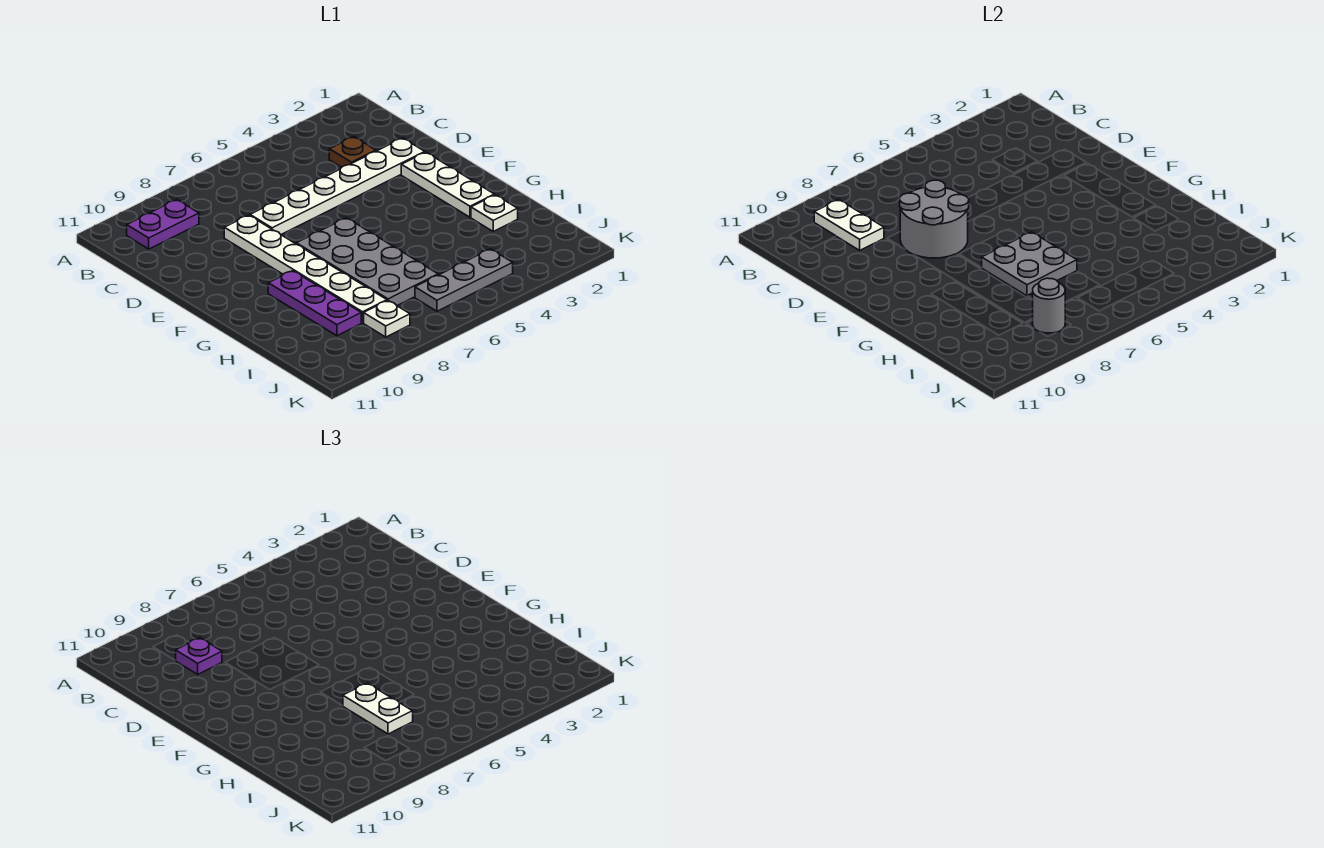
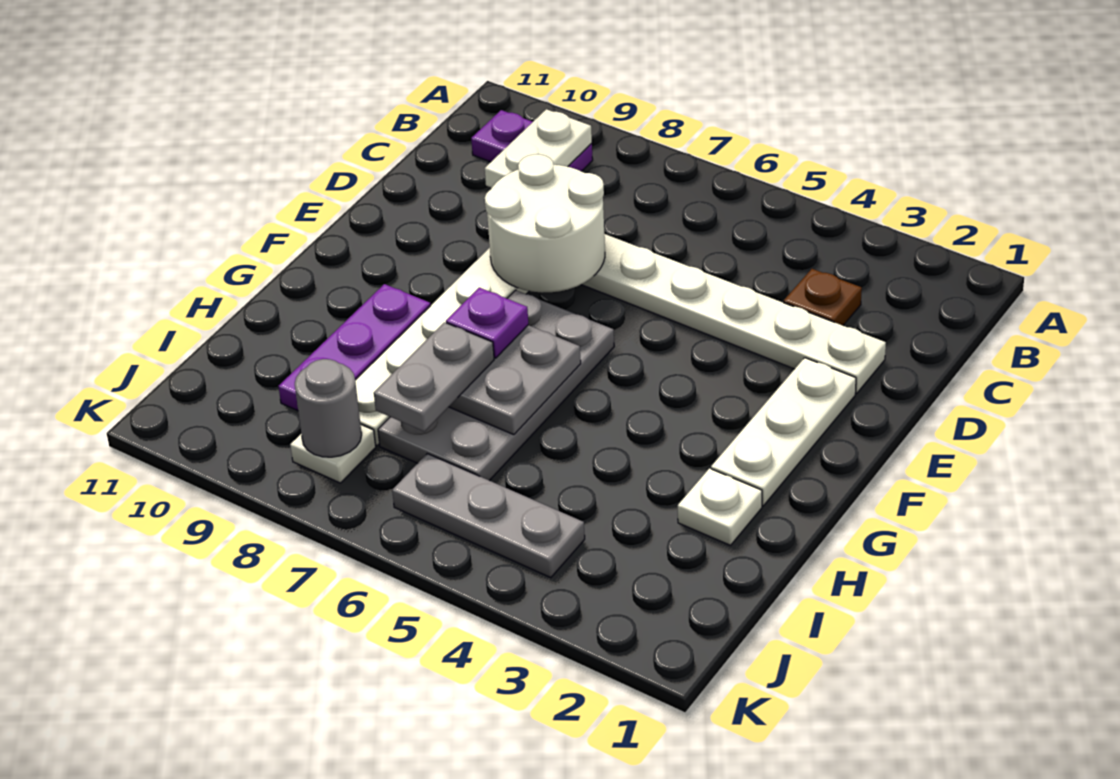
purple plate C9 level 3 -> purple plate G7 level 3
grey round brick D7:E8 level 2 -> white round brick D7:E8 level 2
white plate H7:I7 level 3 -> grey plate H7:I7 level 3

